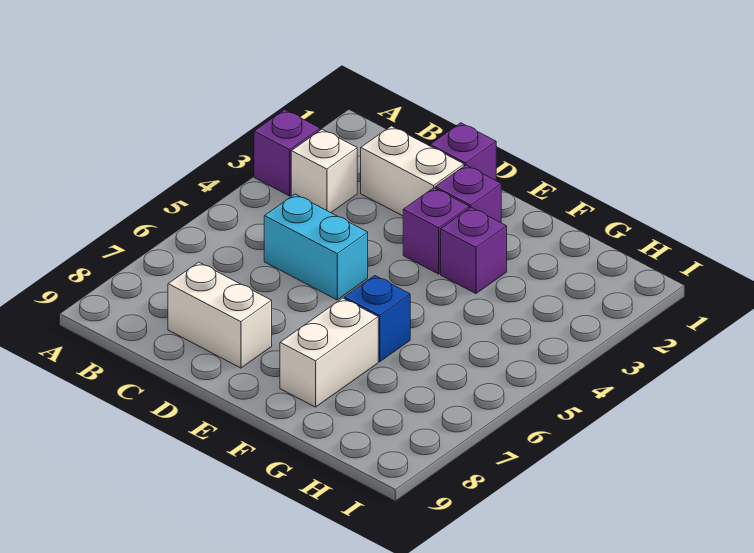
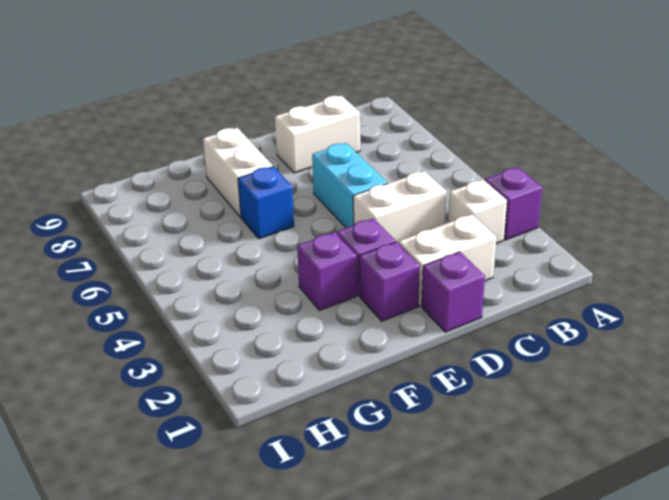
none -> white brick C4:D4 level 1
cyan brick C5:D5 level 1 -> cyan brick D5:D6 level 1

